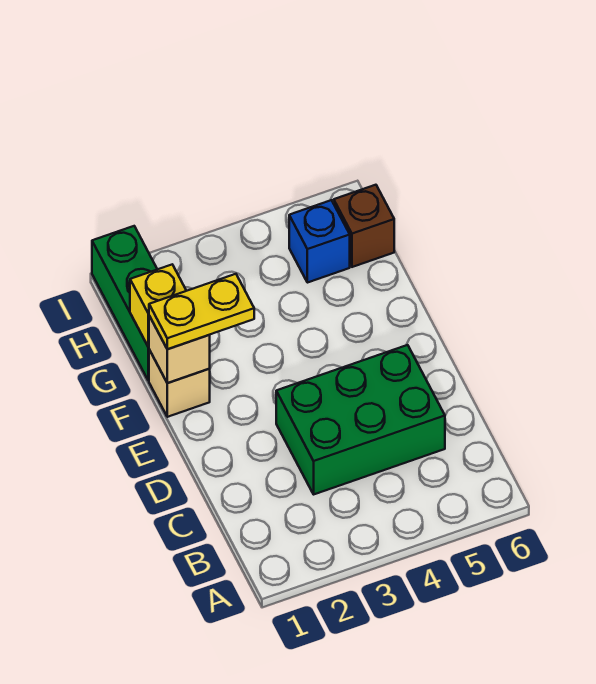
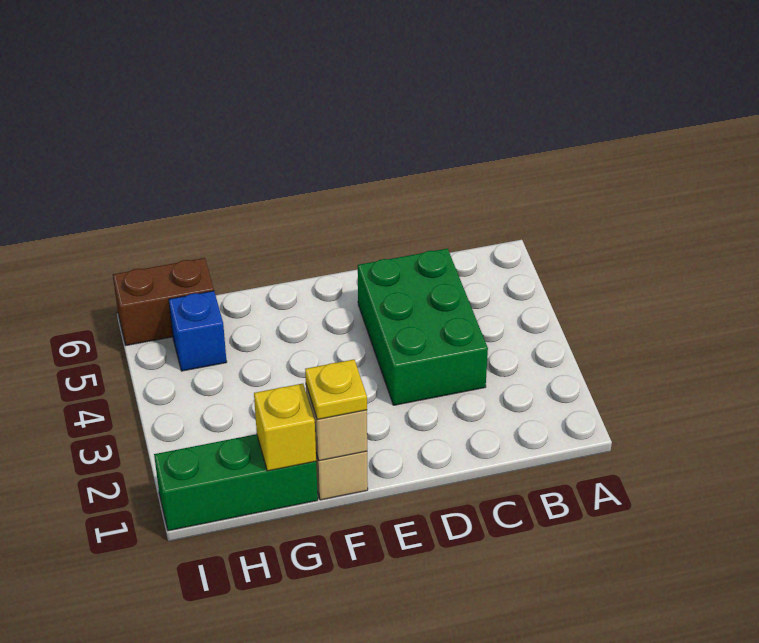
yellow plate F1:F2 level 3 -> yellow plate F1 level 3
brown brick H6 level 1 -> brown brick H6:I6 level 1

